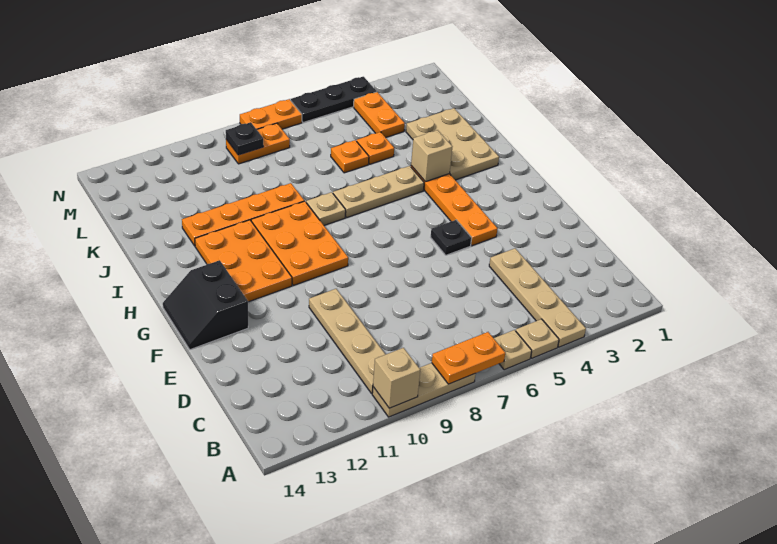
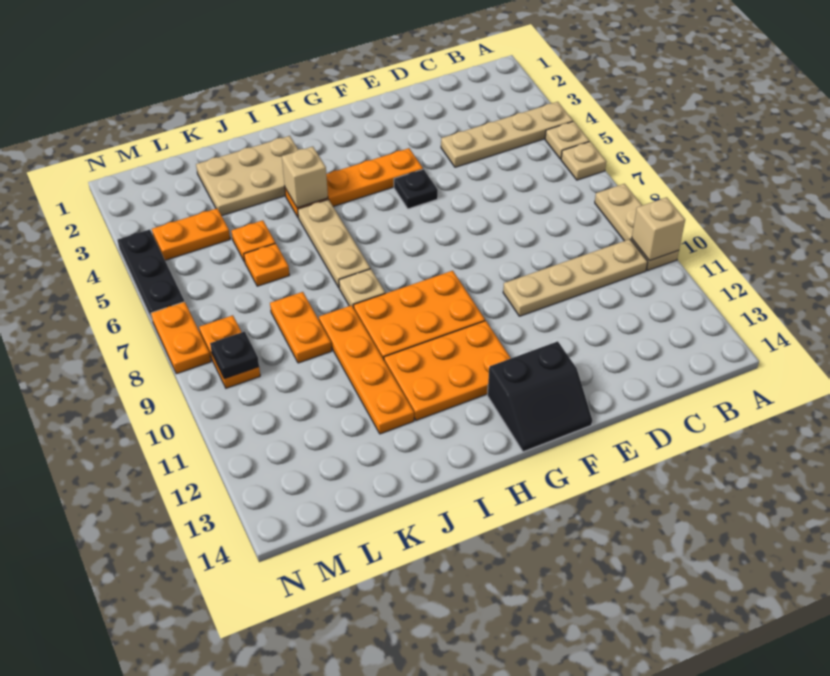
orange plate A7:A8 level 2 -> orange plate K8:K9 level 1

